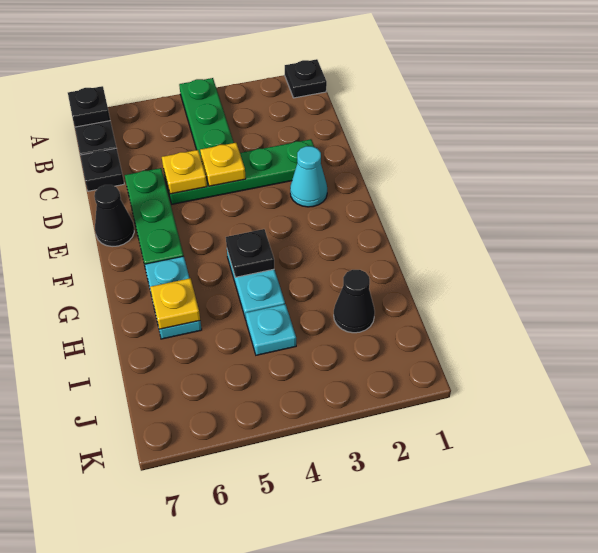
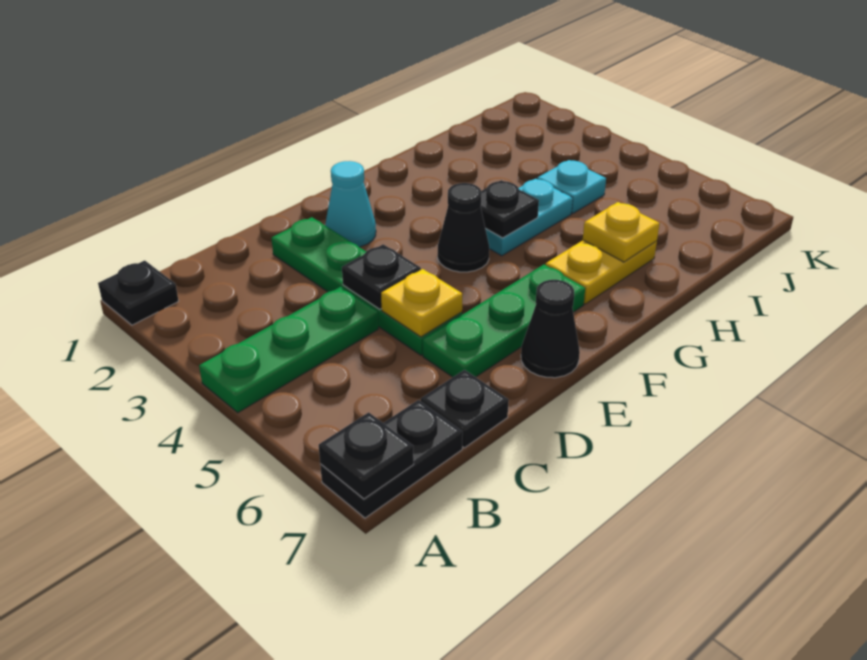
yellow plate D4 level 2 -> black plate D4 level 2
cyan plate G6:H6 level 1 -> yellow plate G6:H6 level 1
black cone I2 level 1 -> black cone F4 level 1

